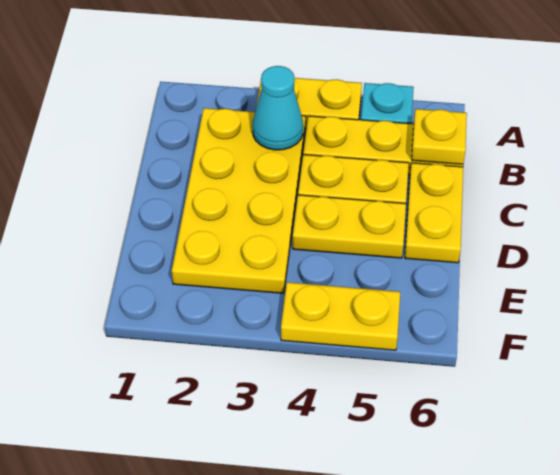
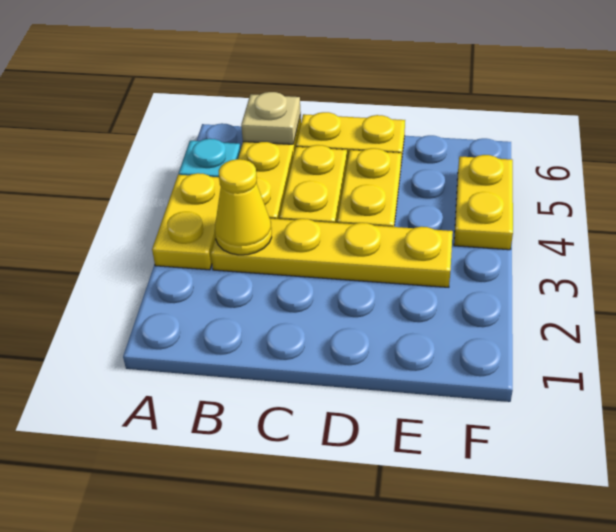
yellow plate B2:E3 level 1 -> yellow plate B3:E3 level 1
cyan cone B3 level 2 -> yellow cone B3 level 2
yellow plate B6 level 2 -> tan plate B6 level 2

